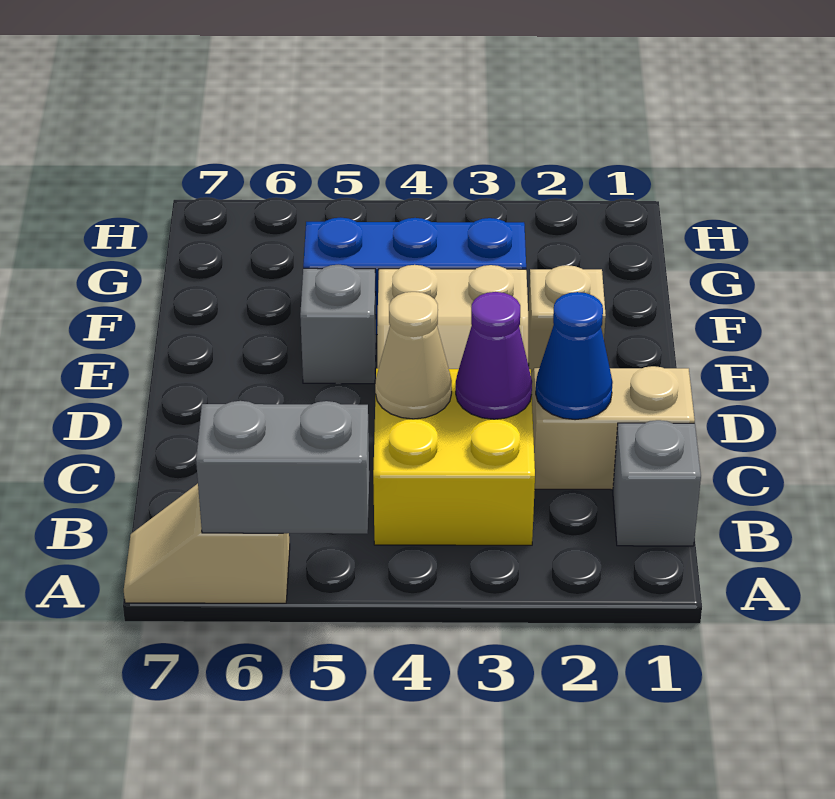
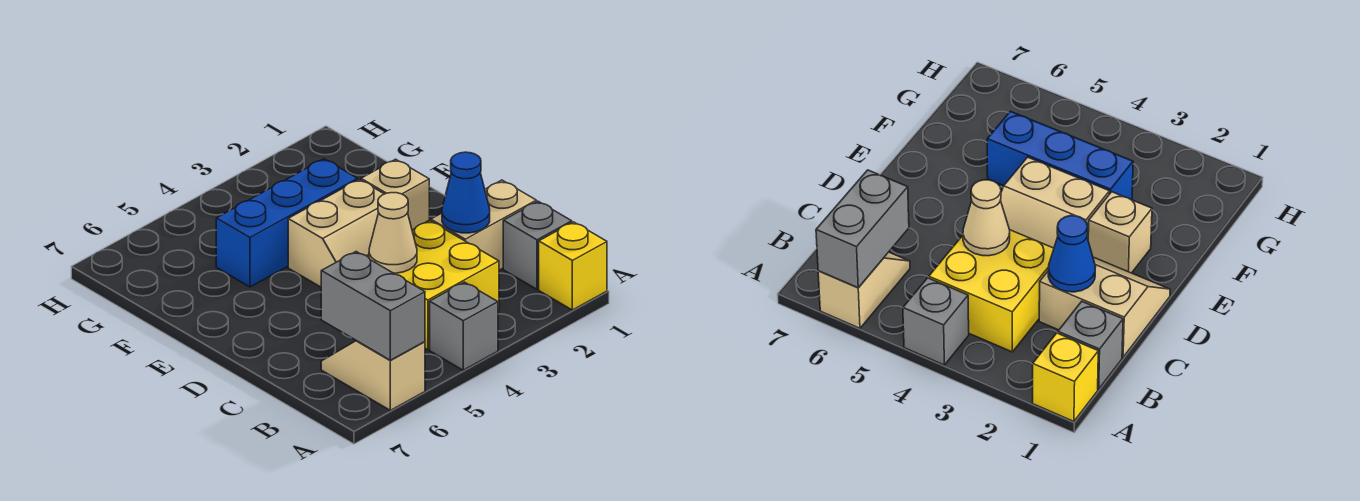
none -> yellow brick A1 level 1
grey brick A5:A6 level 2 -> grey brick A6:B6 level 2
tan slope A6:A7 level 1 top 6 -> tan slope A6:B6 level 1 top A
purple cone C3 level 2 -> none
grey brick E5 level 1 -> grey brick A4 level 1

